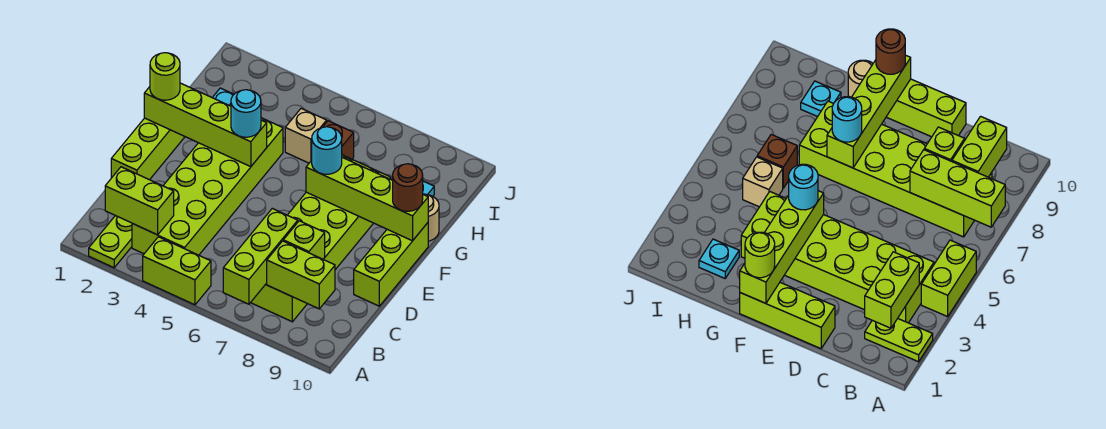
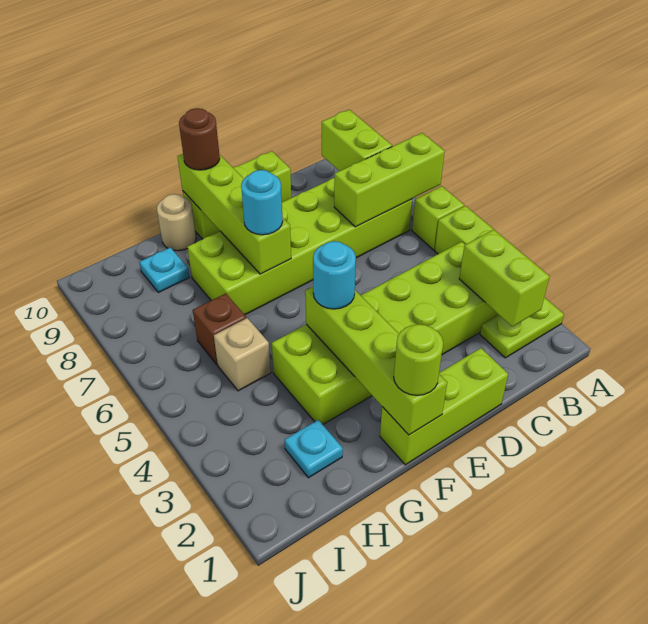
lime brick C8 level 2 -> lime brick A6 level 1

